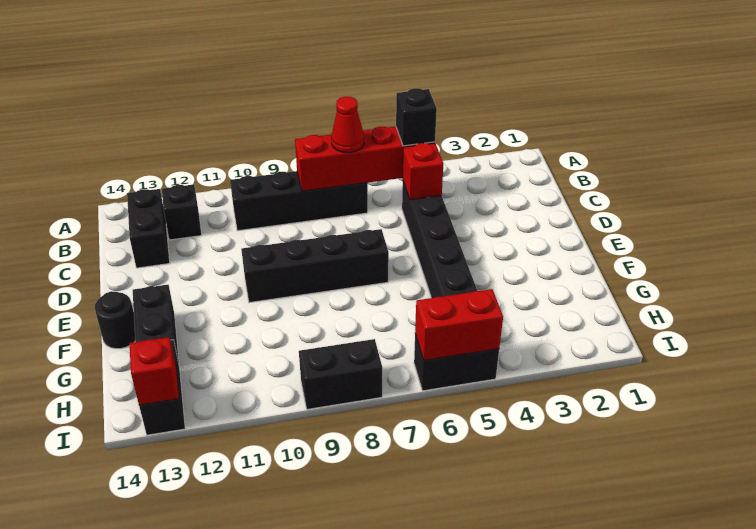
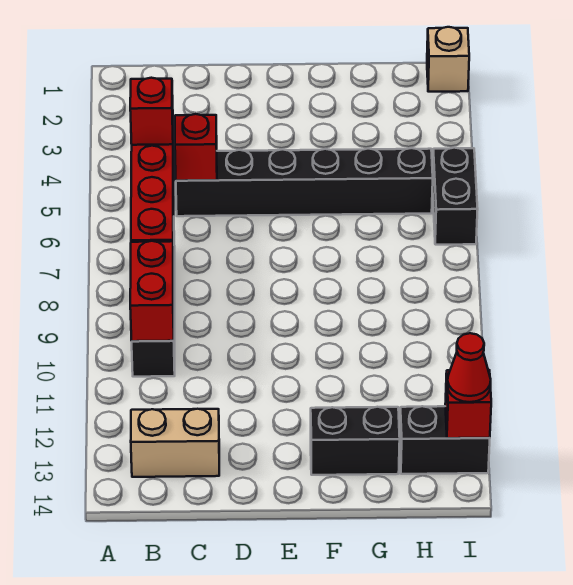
black brick B5 level 3 -> red brick B5 level 3
red cone B7 level 3 -> red cone I13 level 3
black brick B12 level 1 -> none
black brick B13:C13 level 1 -> tan brick B13:C13 level 1
black brick E7:E10 level 1 -> none
black round brick F14 level 1 -> none
none -> tan brick I1 level 1
red brick I5:I6 level 2 -> red brick B9:B10 level 2
black brick I8:I9 level 1 -> none

